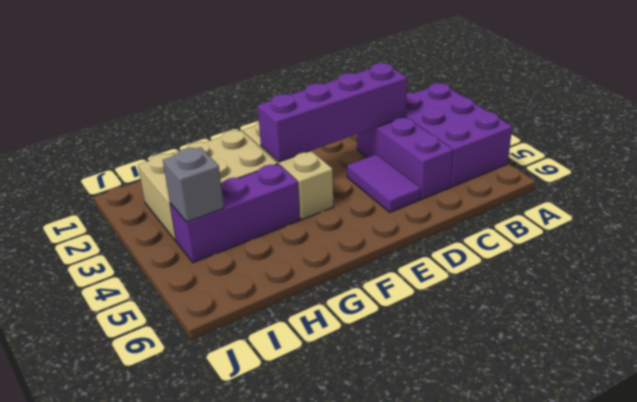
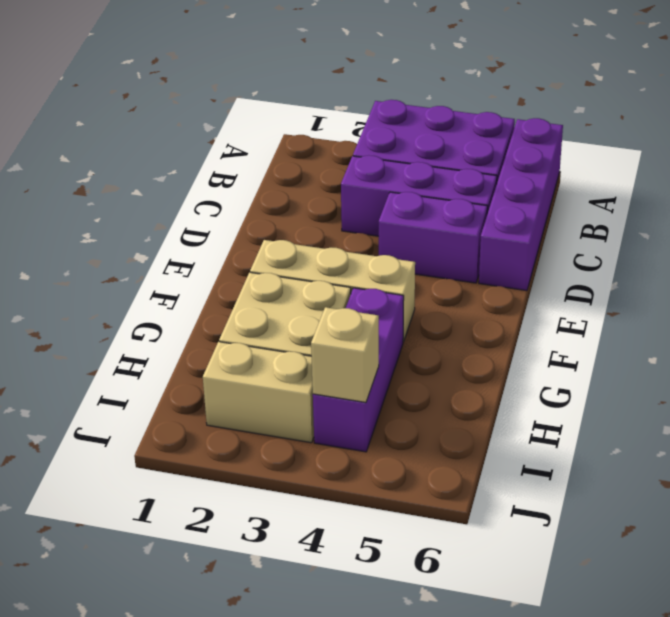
purple brick C3:F3 level 2 -> purple brick A6:D6 level 1
purple tile D4:D5 level 1 -> purple brick D4:D5 level 1
grey brick I4 level 2 -> tan brick I4 level 2

